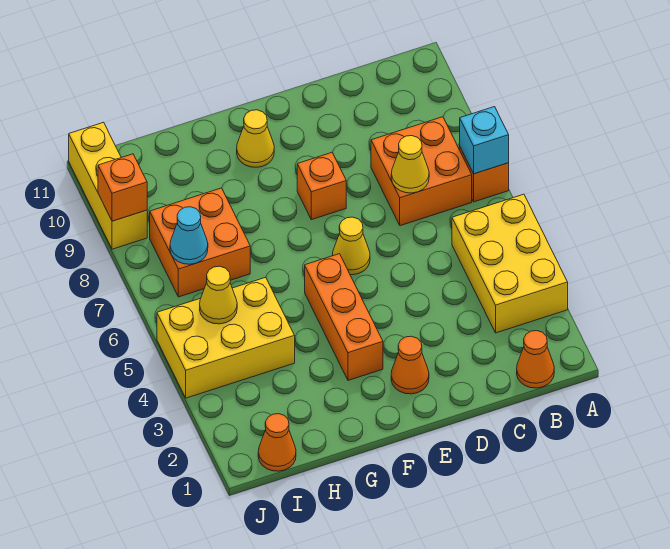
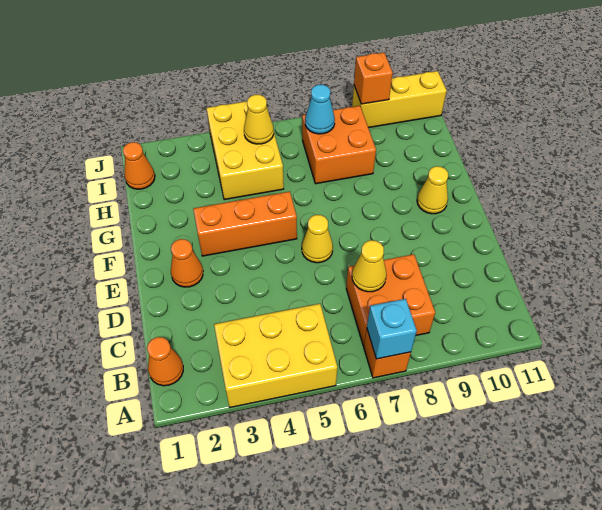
orange brick E8 level 1 -> none

